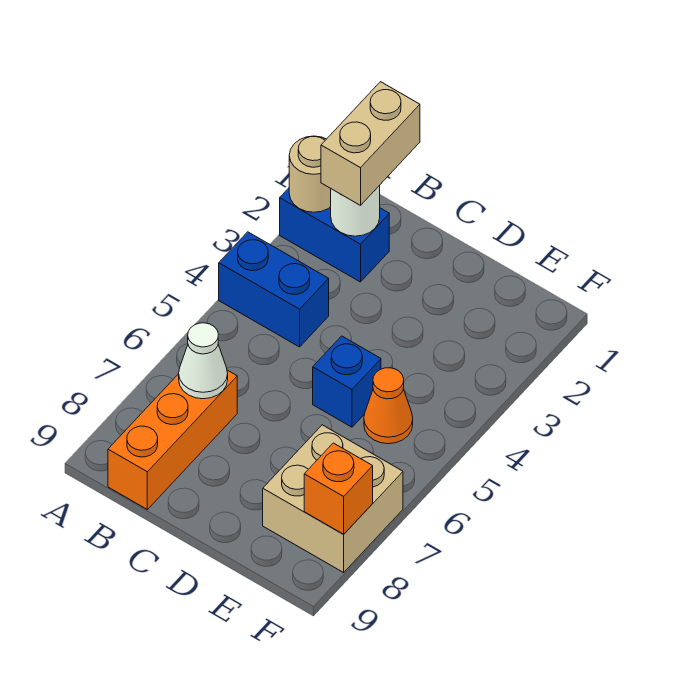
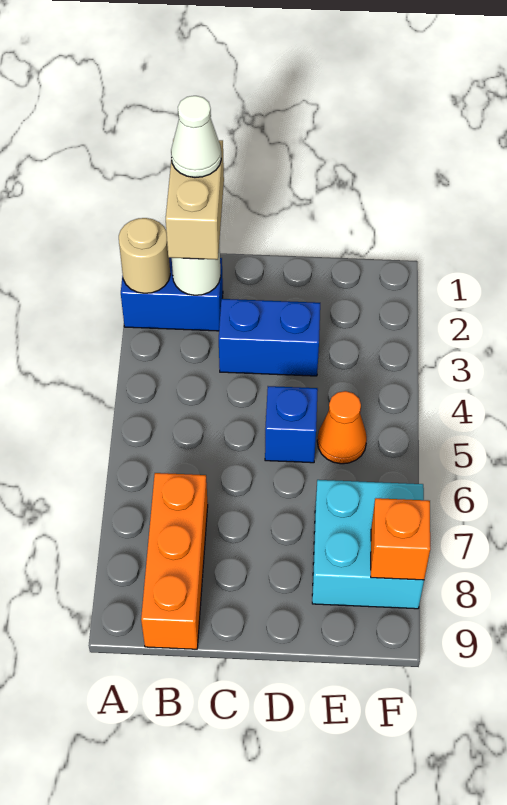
blue brick A4:B4 level 1 -> blue brick C3:D3 level 1
white cone B7 level 2 -> white cone B1 level 4
tan brick E7:F8 level 1 -> cyan brick E7:F8 level 1

